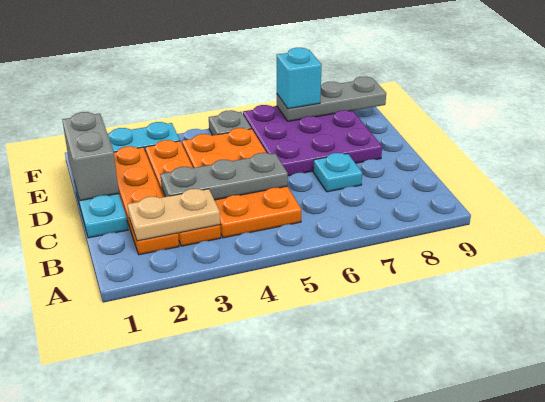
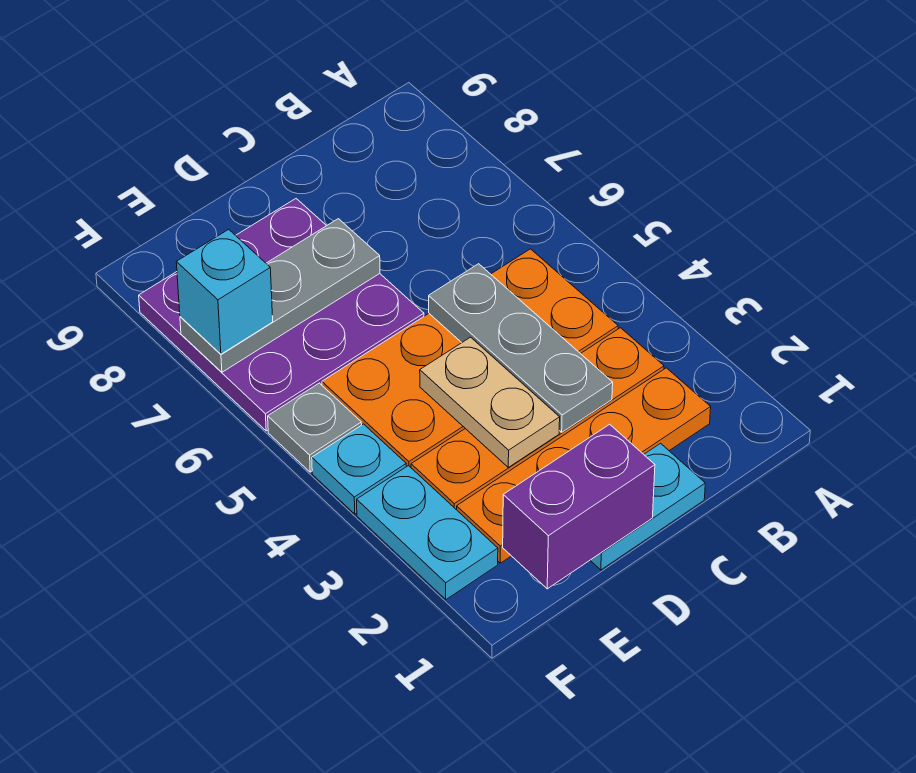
tan plate B2:B3 level 2 -> tan plate D3:D4 level 2
cyan plate C7 level 1 -> cyan plate F4 level 1
grey brick D1:E1 level 2 -> purple brick D1:E1 level 2
grey plate F7:F9 level 2 -> grey plate D7:F7 level 2

